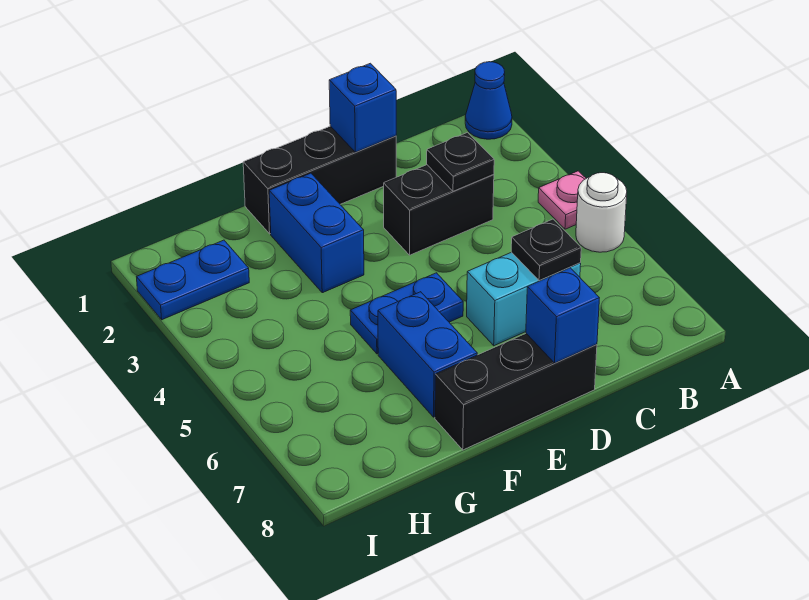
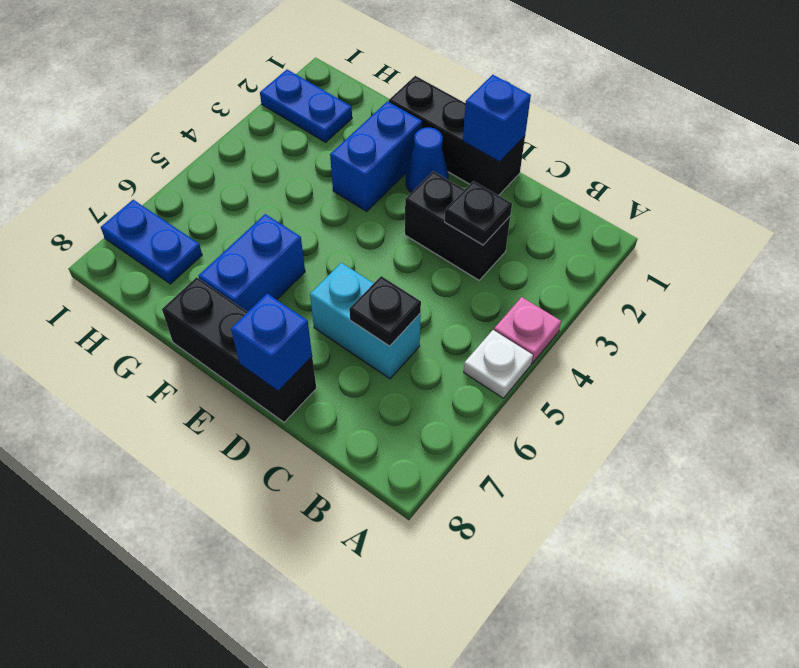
blue cone A1 level 1 -> blue cone E2 level 1
white round brick A5 level 1 -> white plate A5 level 1
blue plate E5:F5 level 1 -> blue plate H7:I7 level 1

